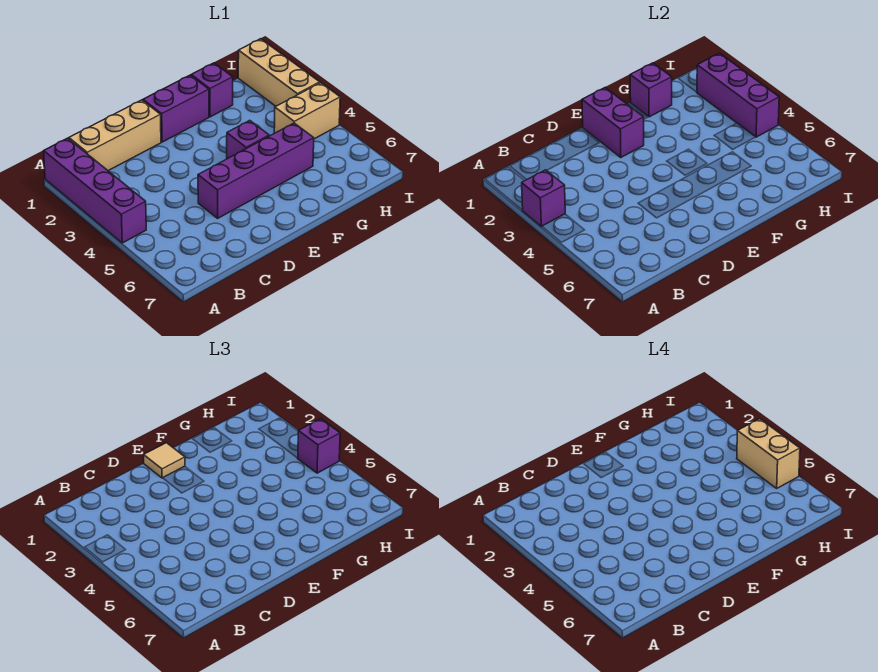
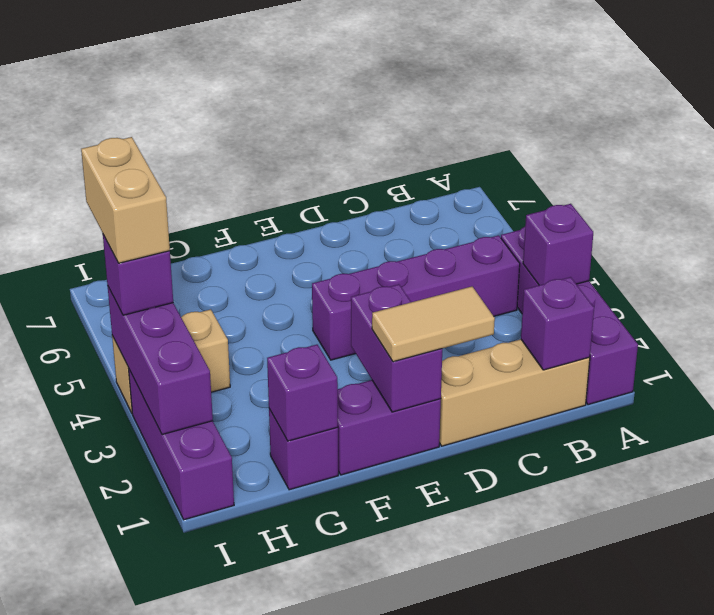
purple brick D5:G5 level 1 -> purple brick B4:E4 level 1
tan tile E1 level 3 -> tan tile D1:E1 level 3
purple brick F4 level 1 -> purple brick B1 level 2
tan brick I1:I3 level 1 -> purple brick I1:I3 level 1

